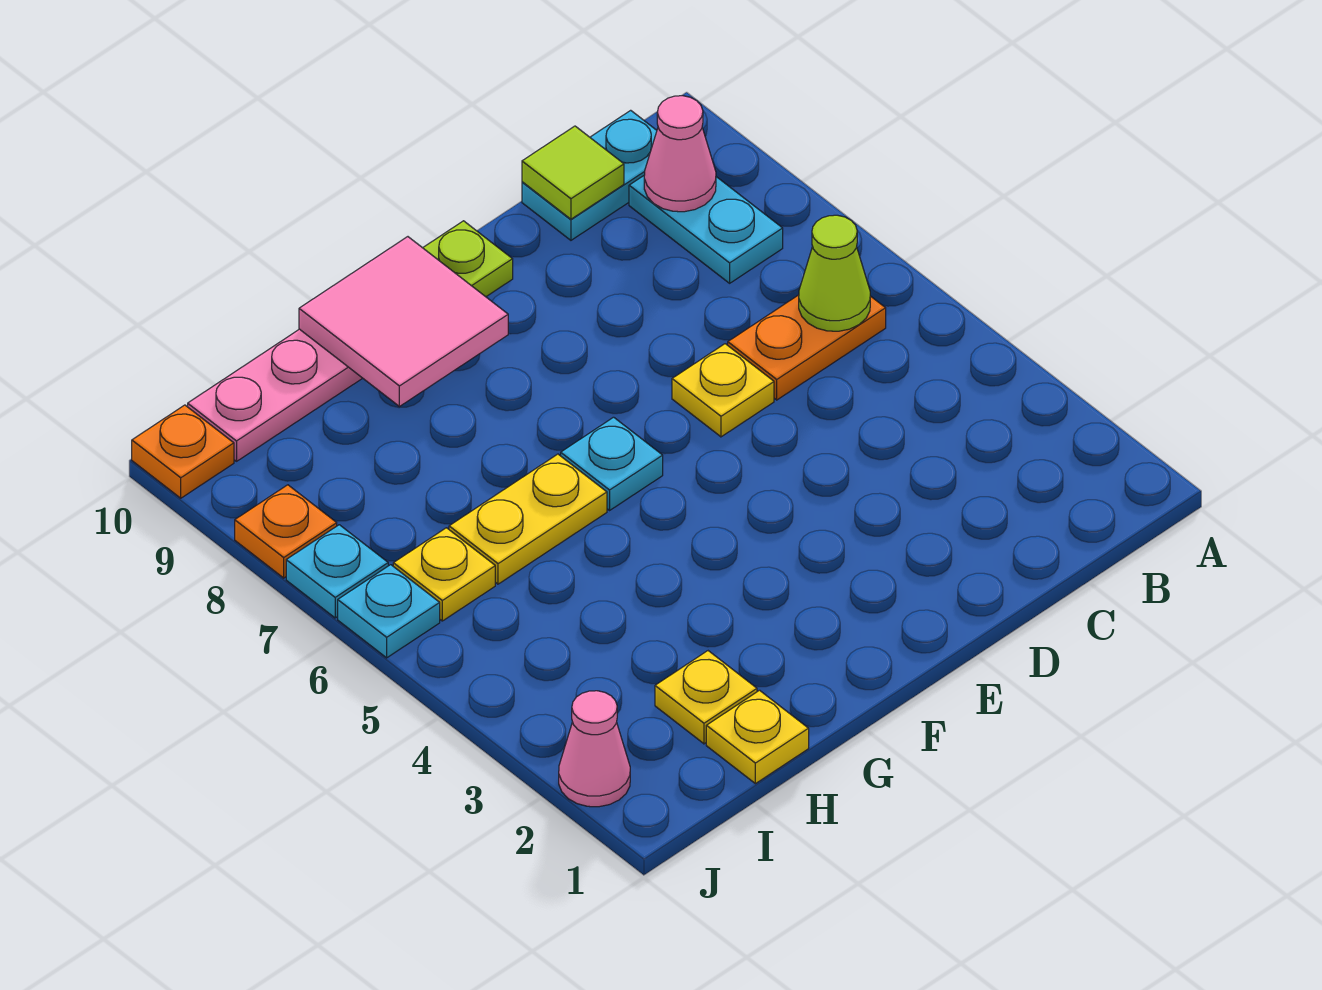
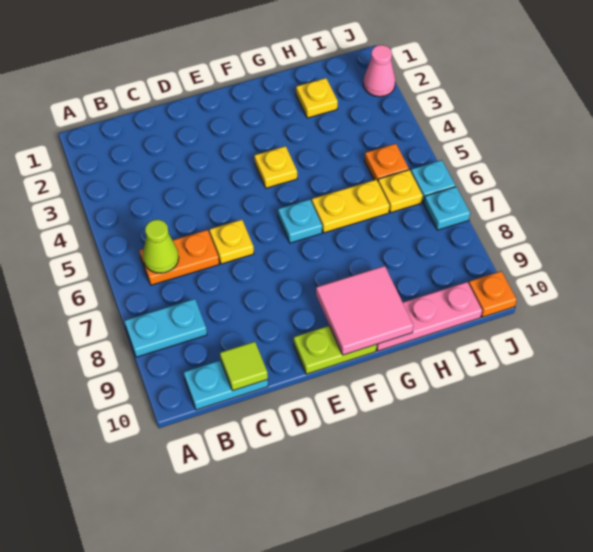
cyan plate B8:B9 level 1 -> cyan plate A8:B8 level 1
pink cone B9 level 2 -> none
yellow plate H1 level 1 -> yellow plate F4 level 1
orange plate J8 level 1 -> orange plate I5 level 1

